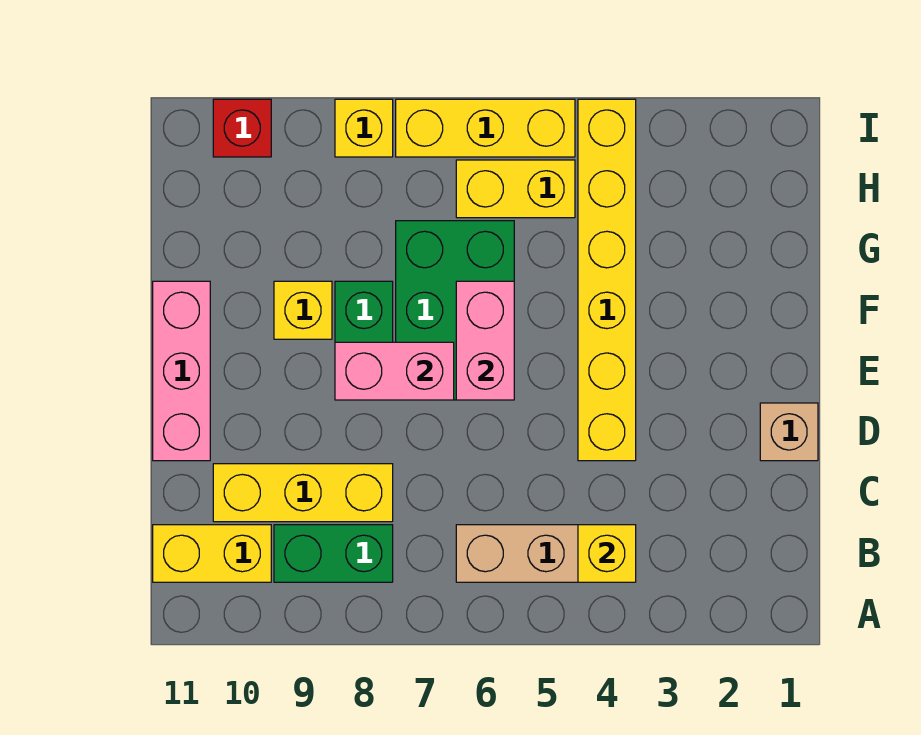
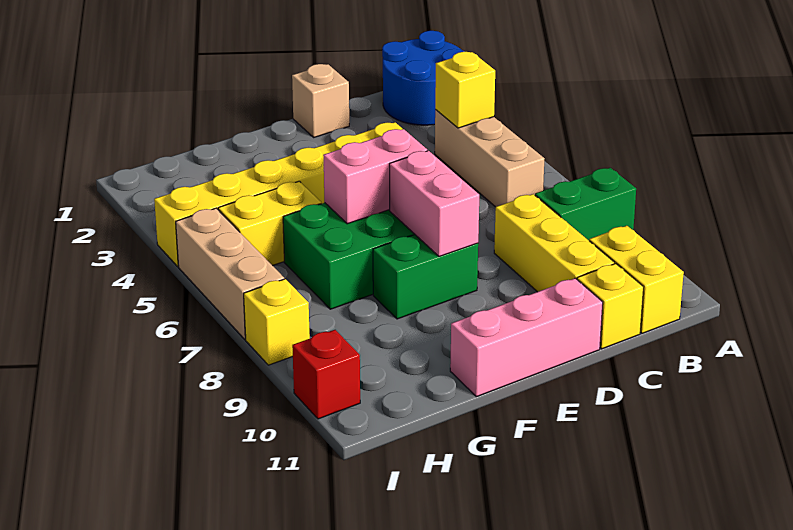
none -> blue round brick A1:B2 level 1
green brick B8:B9 level 1 -> green brick A8:B8 level 1
yellow brick F9 level 1 -> yellow brick C11 level 1
yellow brick H5:H6 level 1 -> yellow brick G5:H5 level 1
yellow brick I5:I7 level 1 -> tan brick I5:I7 level 1

